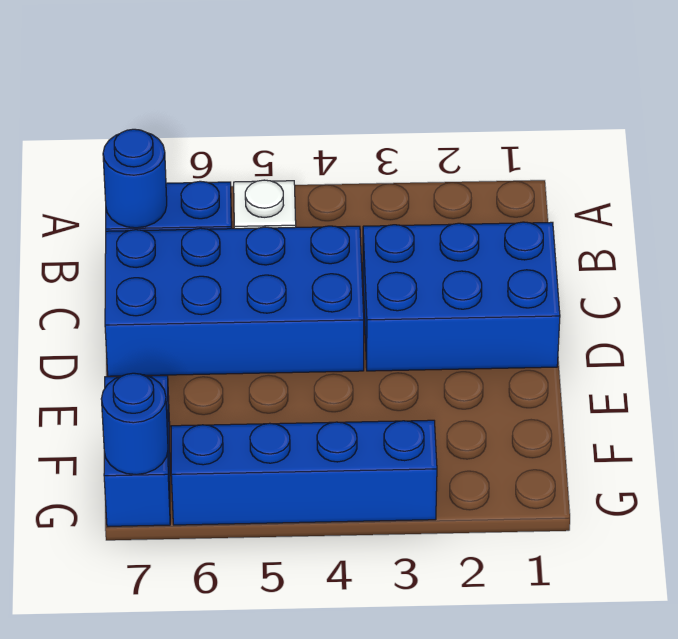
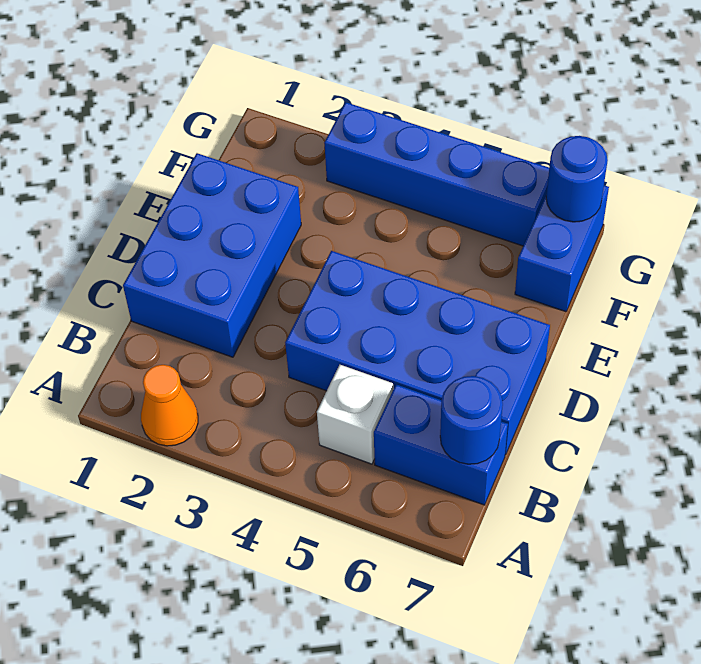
none -> orange cone A2 level 1
blue brick C1:D3 level 1 -> blue brick C1:E2 level 1

